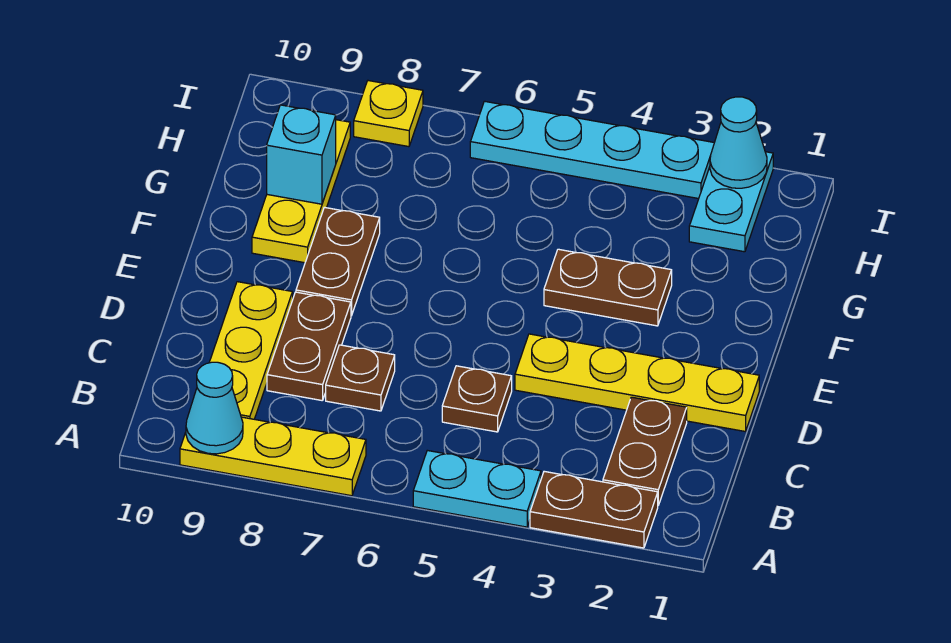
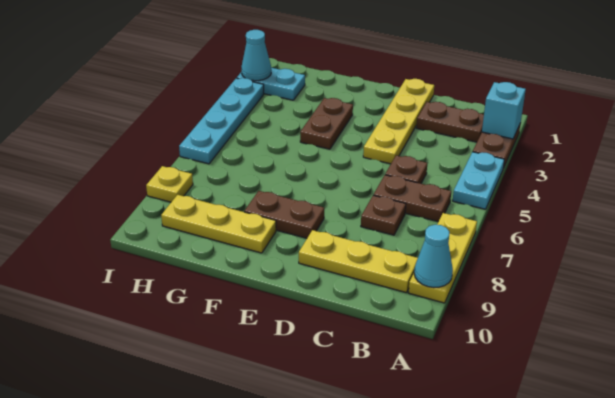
brown plate C8:D8 level 1 -> brown plate B6:C6 level 1
cyan brick G9 level 2 -> cyan brick A2 level 2

